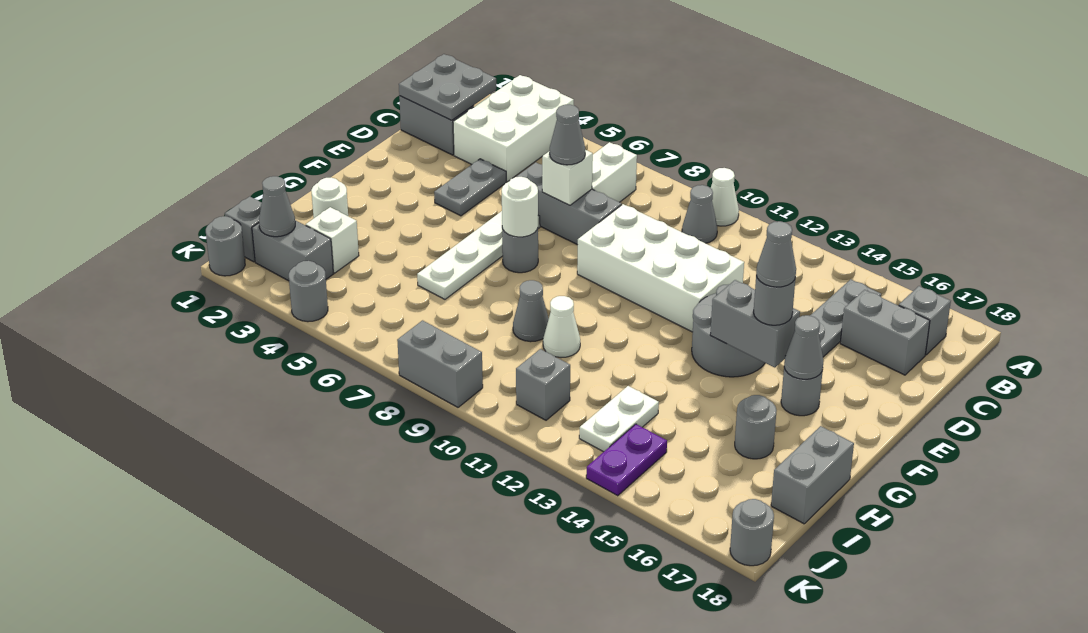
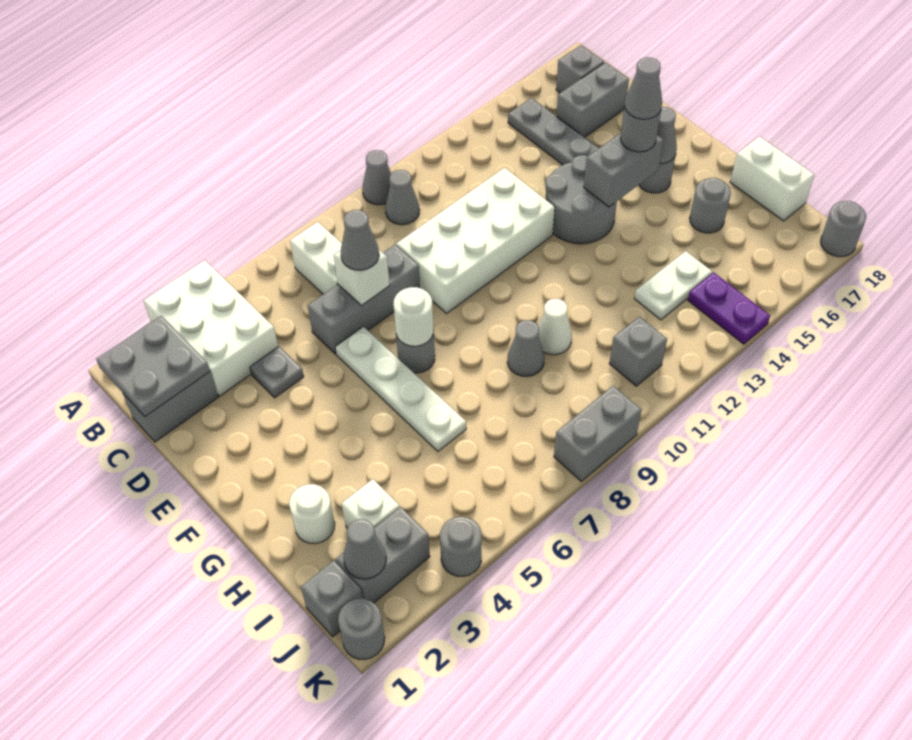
white cone A10 level 1 -> grey cone A10 level 1
grey plate D4:E4 level 1 -> grey plate D4 level 1
grey brick H18:I18 level 1 -> white brick H18:I18 level 1
white plate I13:J13 level 1 -> white plate I13:I14 level 1

